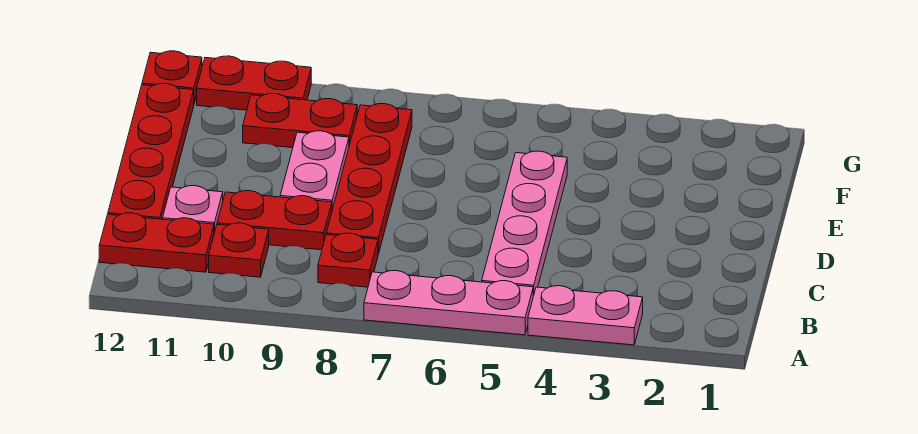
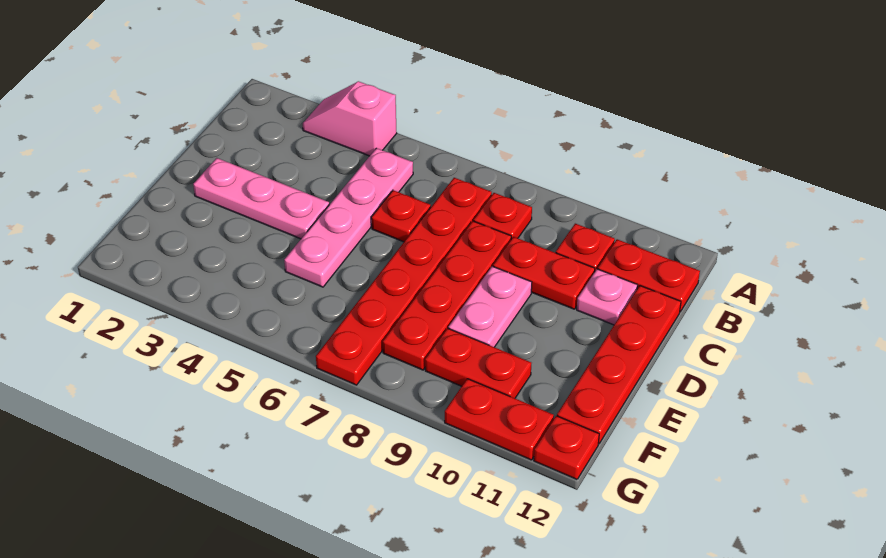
pink plate A3:A4 level 1 -> pink slope A3:A4 level 1 top 4
pink plate A5:A7 level 1 -> pink plate D2:D4 level 1
none -> red plate B7:G7 level 1
none -> red plate C6 level 1

